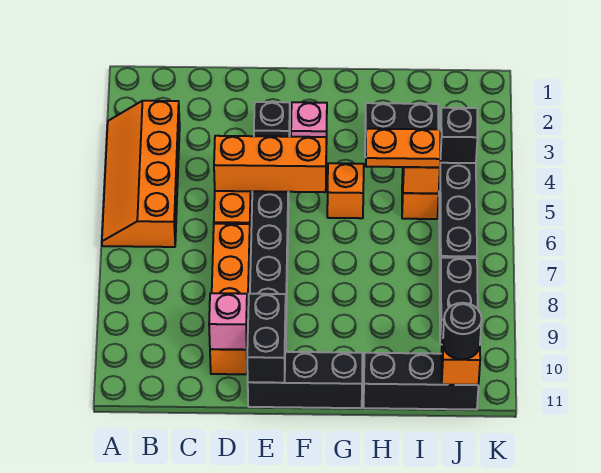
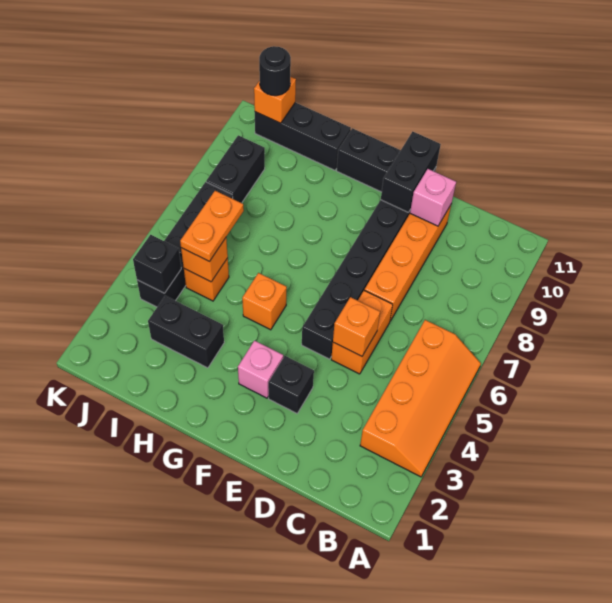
orange brick D5:F5 level 2 -> orange brick D5 level 2
orange plate H5:I5 level 3 -> orange plate I5:I6 level 3

